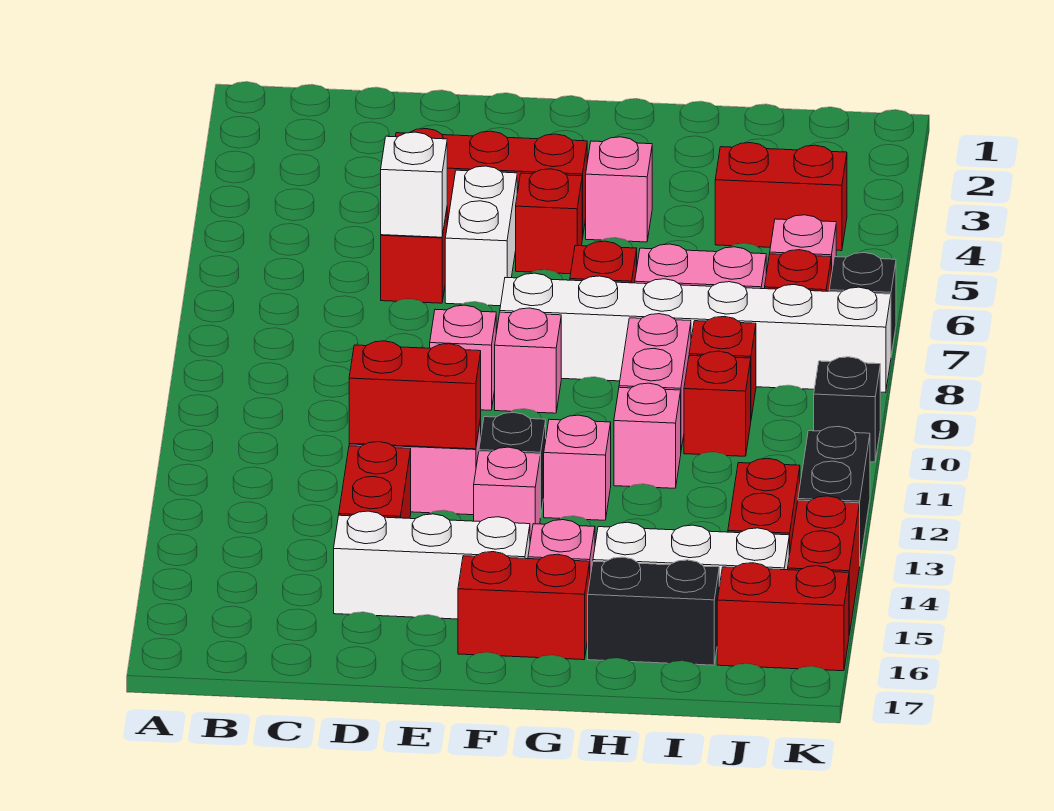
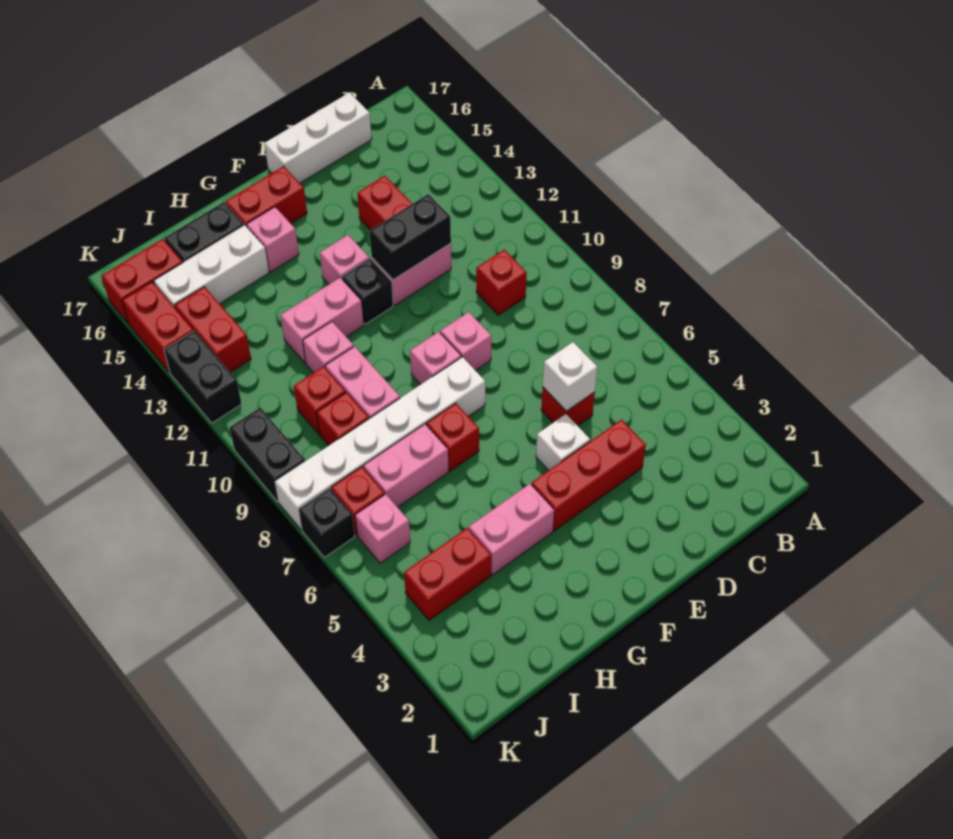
red brick D12:E12 level 2 -> black brick D12:E12 level 2
white brick D15:F15 level 1 -> white brick C17:E17 level 1
white brick E5:E6 level 1 -> white brick E5 level 1
red brick F5 level 1 -> red brick C10 level 1
pink brick G4 level 1 -> pink brick G4:H4 level 1
pink brick G12 level 1 -> pink brick G12:H12 level 1
black brick K10 level 1 -> black brick K9:K10 level 1

